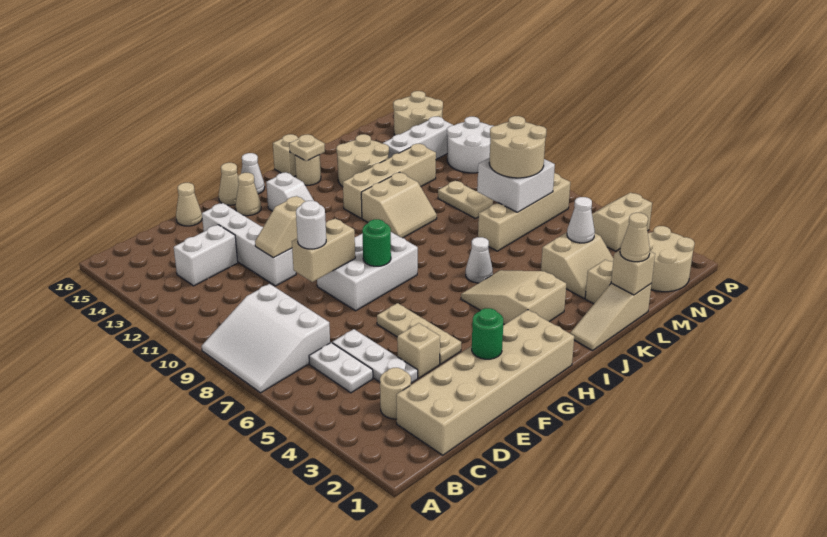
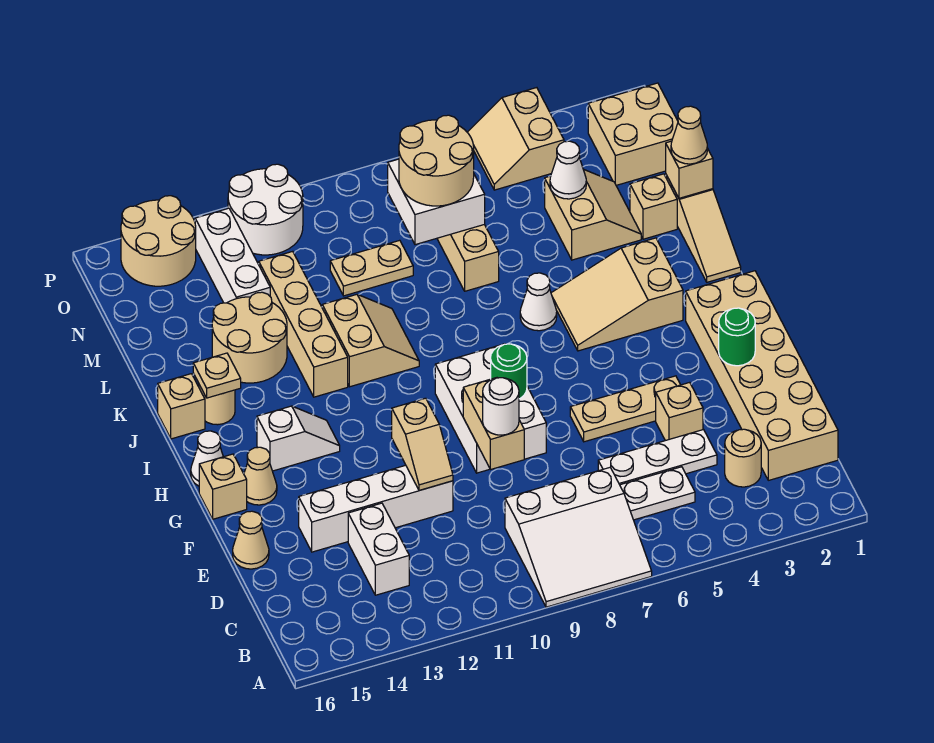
tan cone G16 level 1 -> tan brick G16 level 1
tan round brick N1:O2 level 1 -> tan brick N1:O2 level 1

